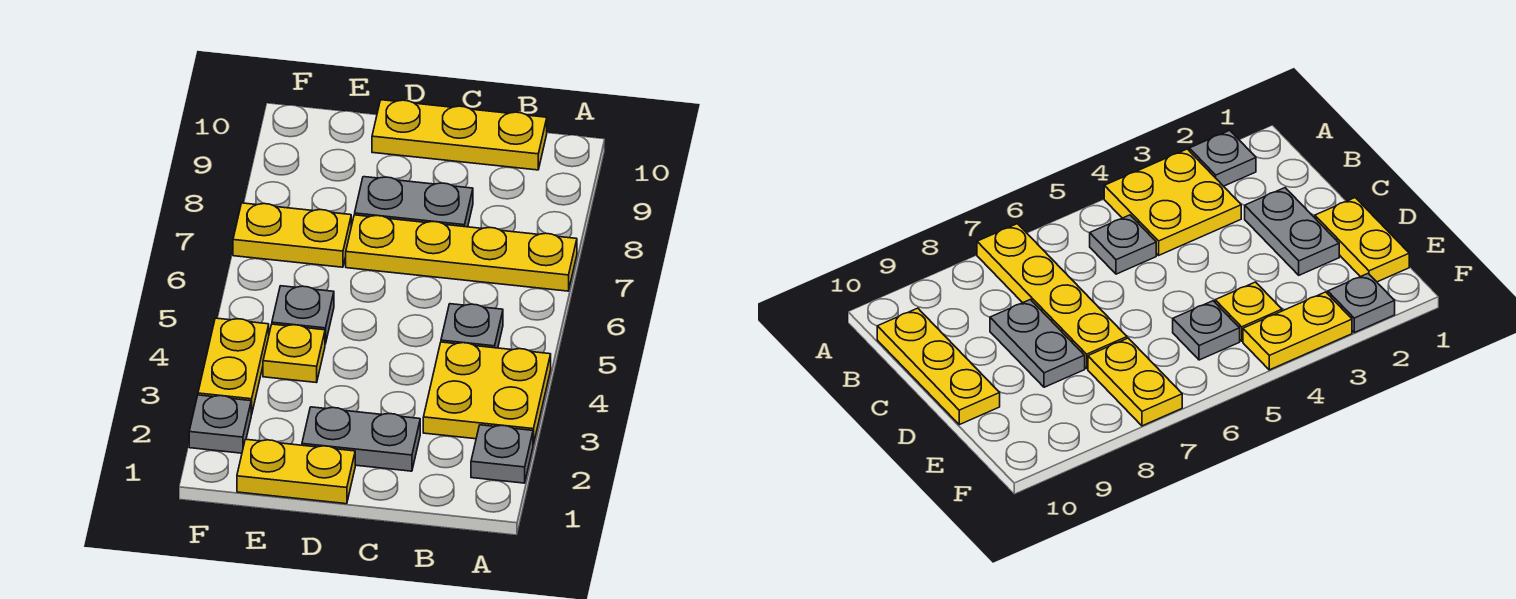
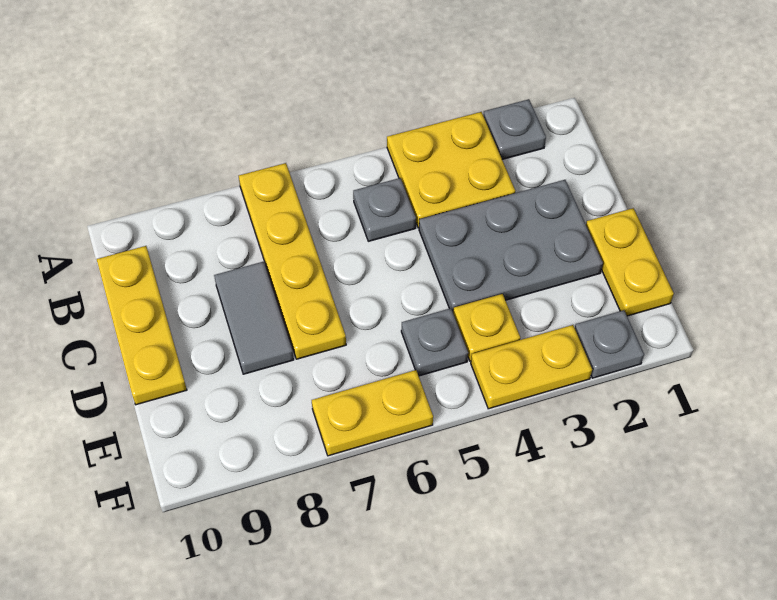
grey plate C2:D2 level 1 -> grey plate C2:D4 level 1
grey plate C8:D8 level 1 -> grey tile C8:D8 level 1
yellow plate E7:F7 level 1 -> yellow plate F6:F7 level 1

